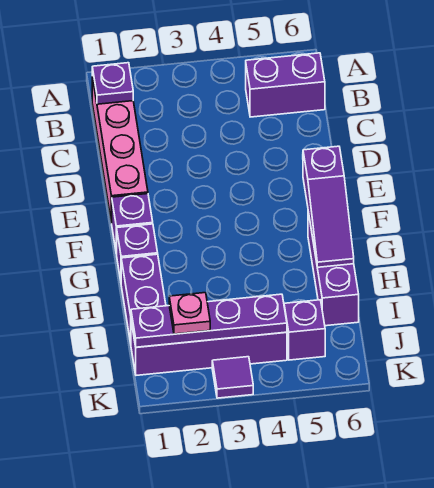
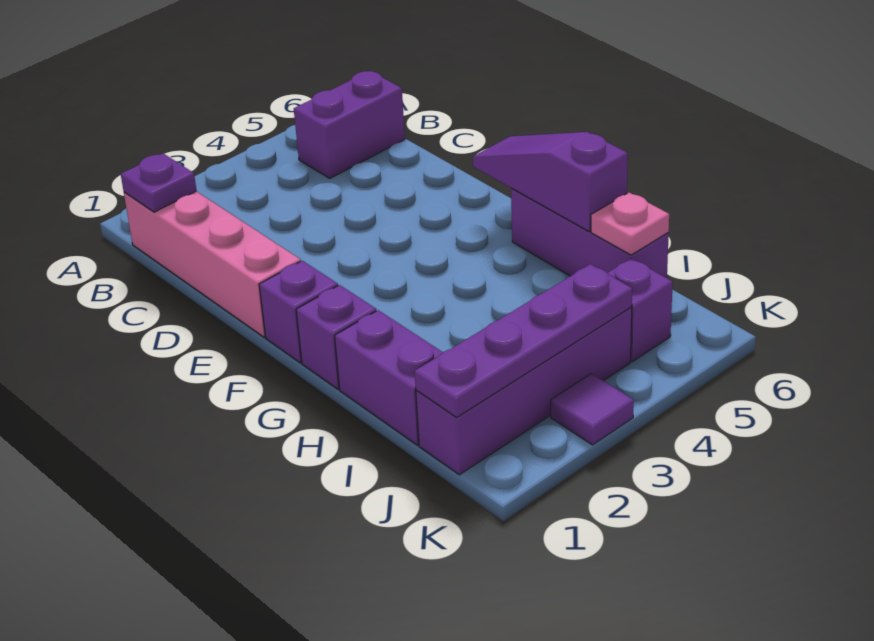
purple slope F6:H6 level 2 top F -> purple slope F6:H6 level 2 top H
pink plate J2 level 3 -> pink plate I6 level 2

